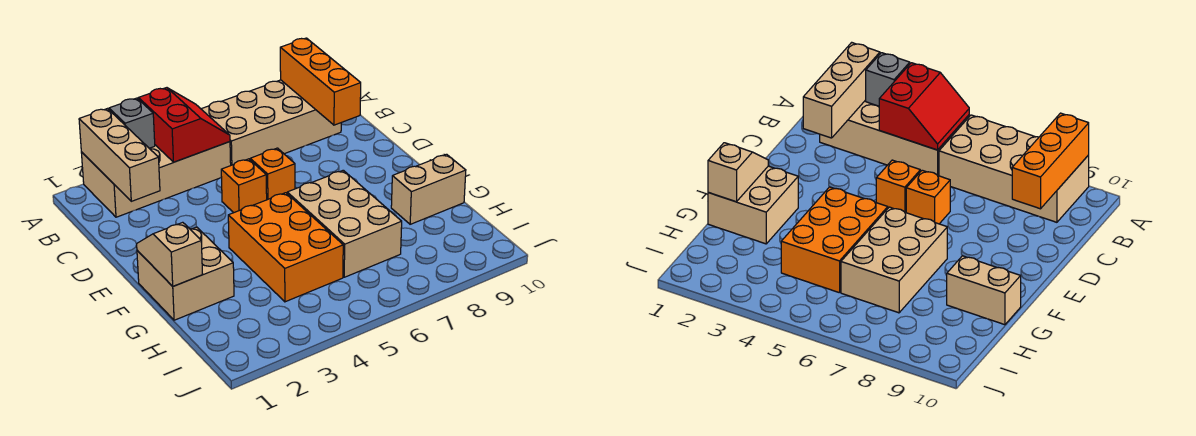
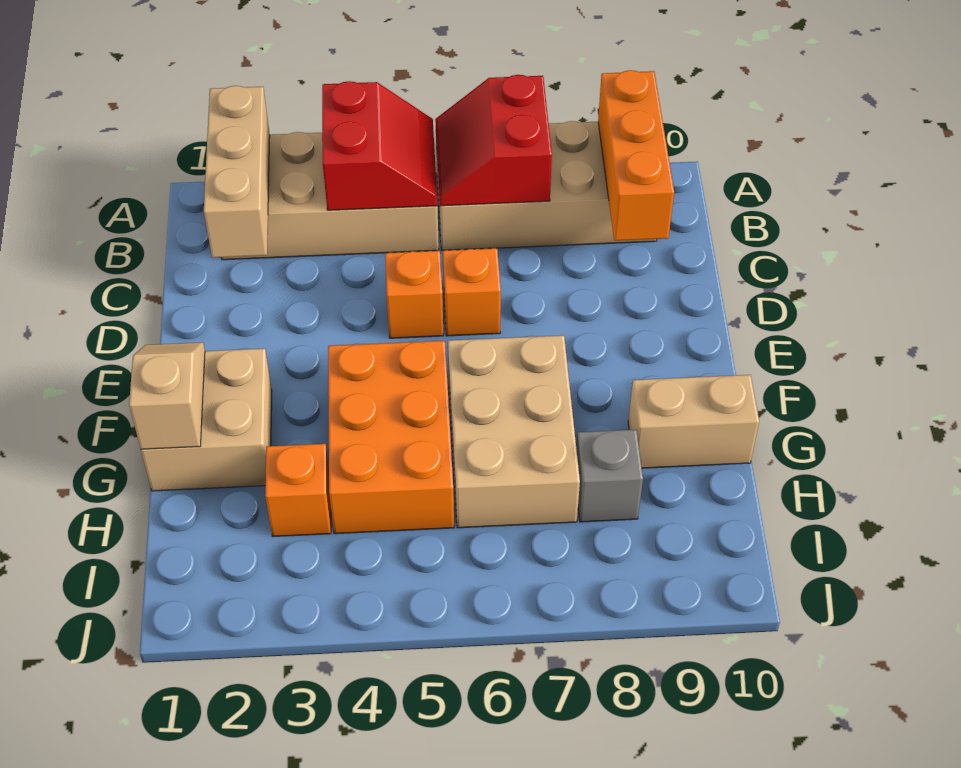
grey brick A3 level 2 -> grey brick H8 level 1
none -> red slope A6:B7 level 2 top 7
none -> orange brick H3 level 1

